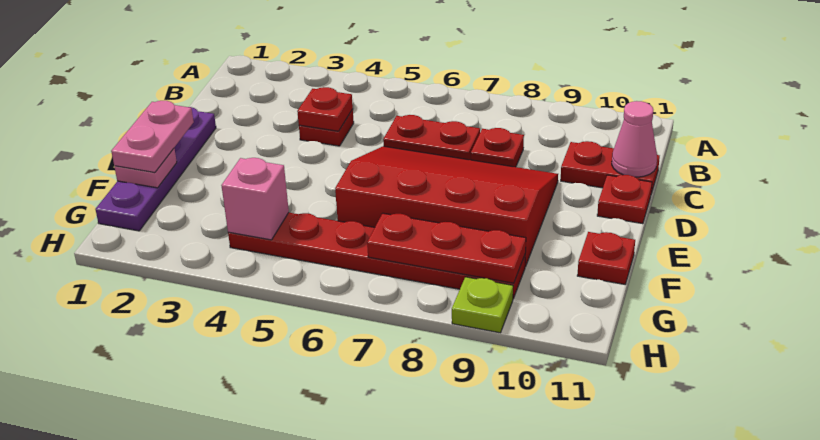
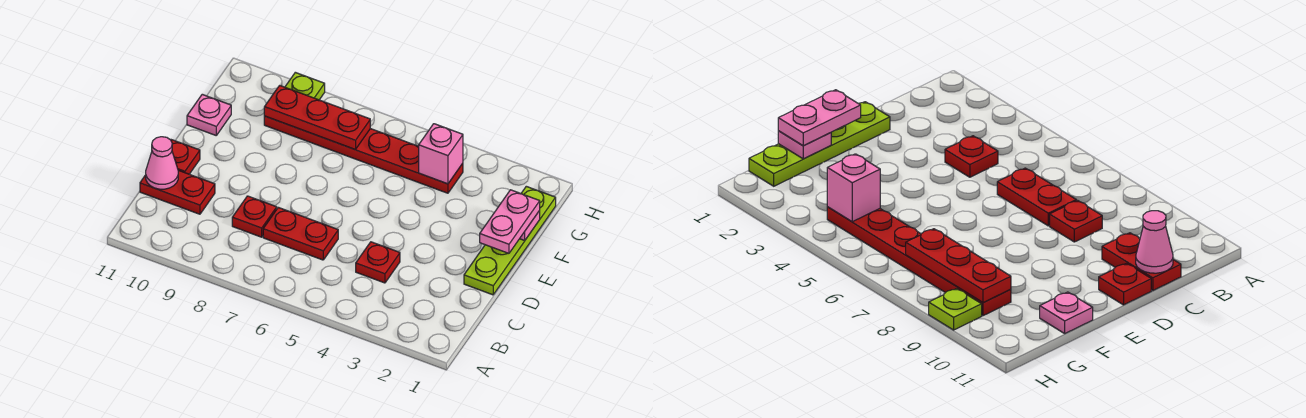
red plate C4 level 2 -> none
purple plate D1:G1 level 1 -> lime plate D1:G1 level 1
red slope D6:F9 level 1 top F -> none
red plate F11 level 1 -> pink plate F11 level 1

